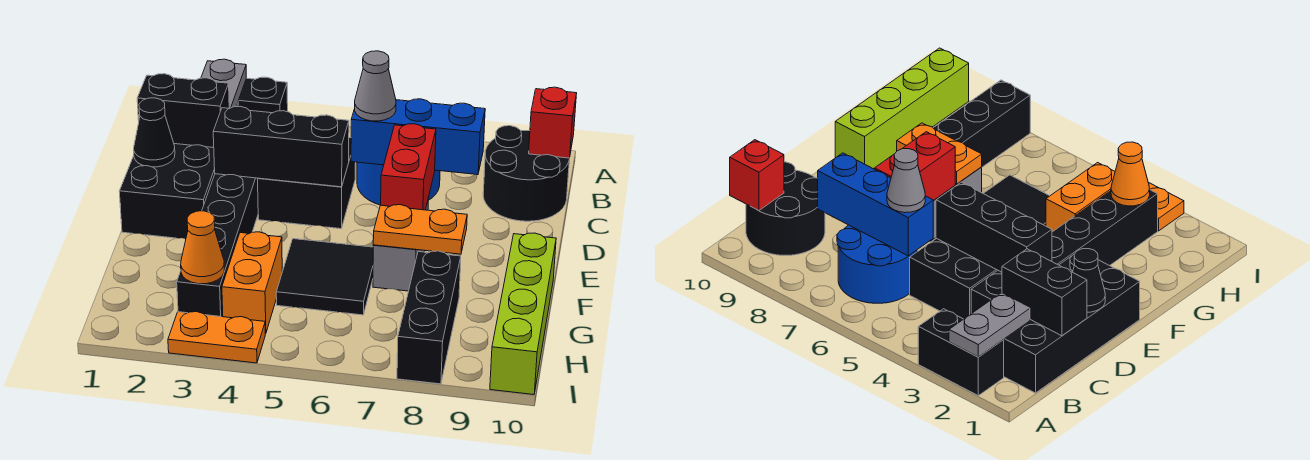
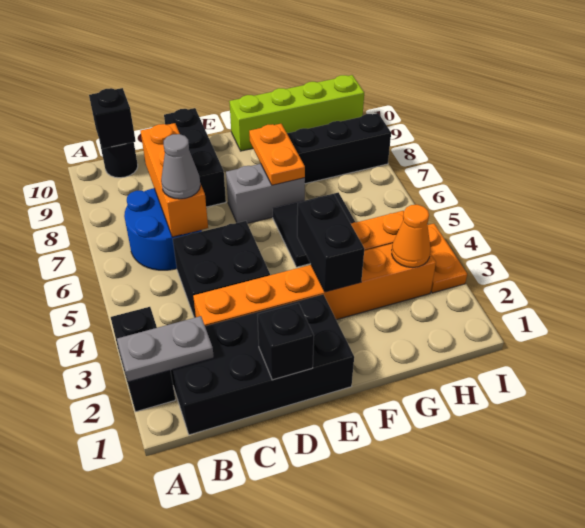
black round brick B9:C10 level 1 -> black round brick B10 level 1
red brick B10 level 2 -> black brick B10 level 2
black brick C1:C2 level 2 -> black brick F3:F4 level 2
black brick C3:H3 level 1 -> orange brick C3:H3 level 1
blue brick C6:C8 level 2 -> orange brick C6:C8 level 2
black cone D1 level 2 -> black brick D1 level 2
black brick D3:D5 level 2 -> black brick D8:D10 level 1
red brick D7:E7 level 2 -> none

